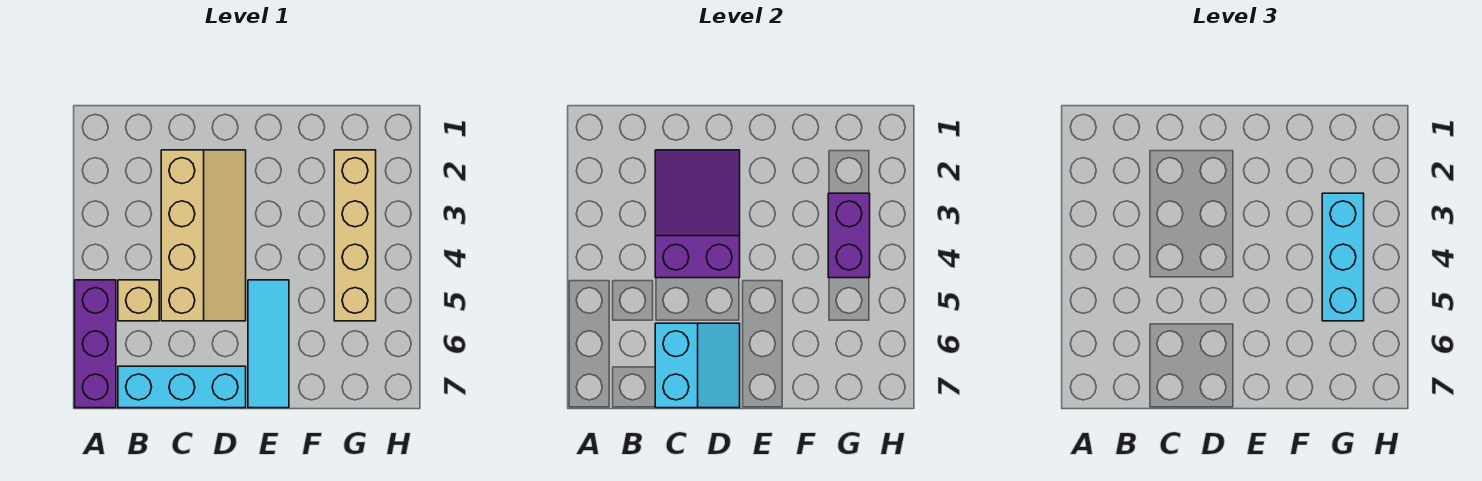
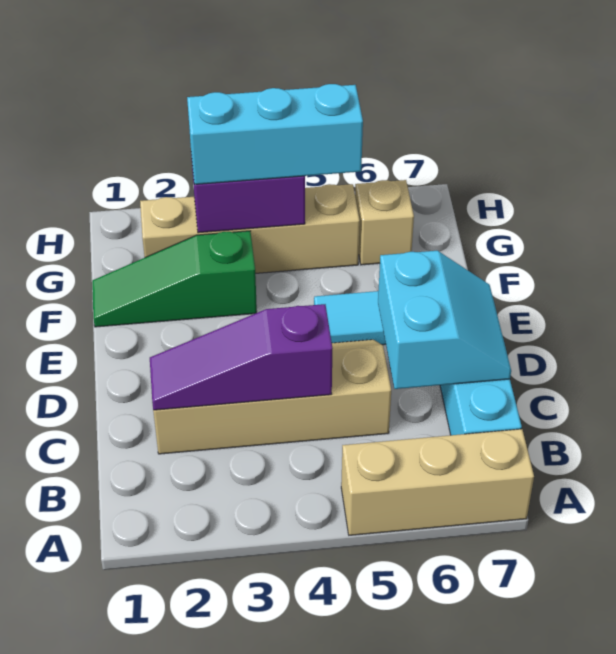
purple brick A5:A7 level 1 -> tan brick A5:A7 level 1
tan brick B5 level 1 -> tan brick G6 level 1
purple slope C2:D4 level 2 top 4 -> purple slope C2:C4 level 2 top 4
cyan slope C6:D7 level 2 top C -> cyan slope C6:D7 level 2 top 6
none -> green slope F1:F3 level 1 top 3

